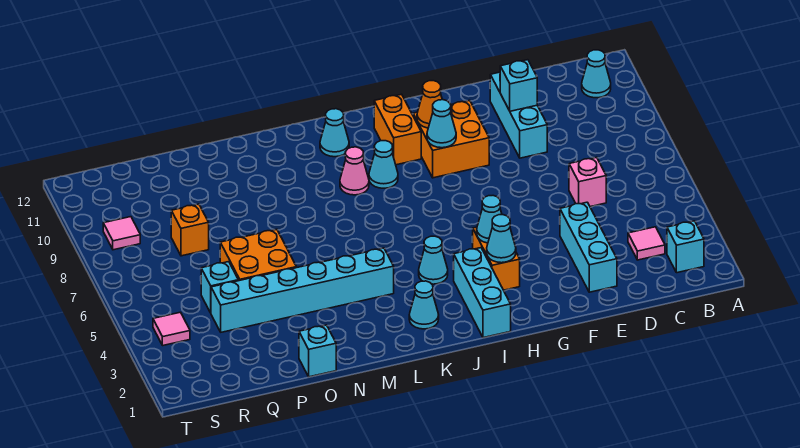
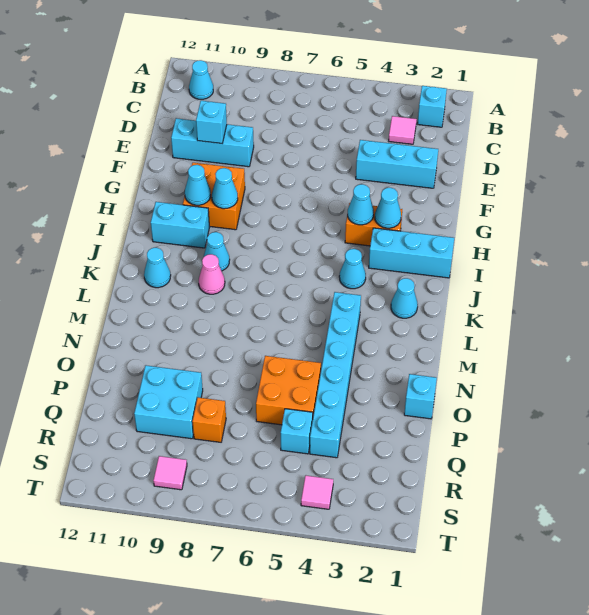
pink brick D6 level 1 -> none
orange cone H10 level 2 -> cyan cone H10 level 2
orange brick I10:I11 level 1 -> cyan brick I10:I11 level 1
none -> cyan brick P9:Q10 level 1

